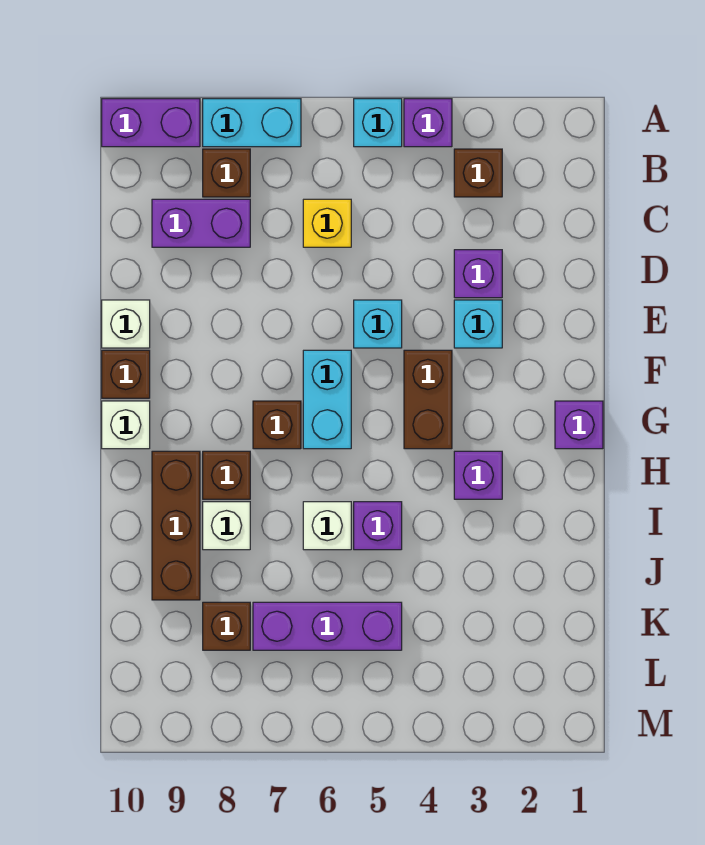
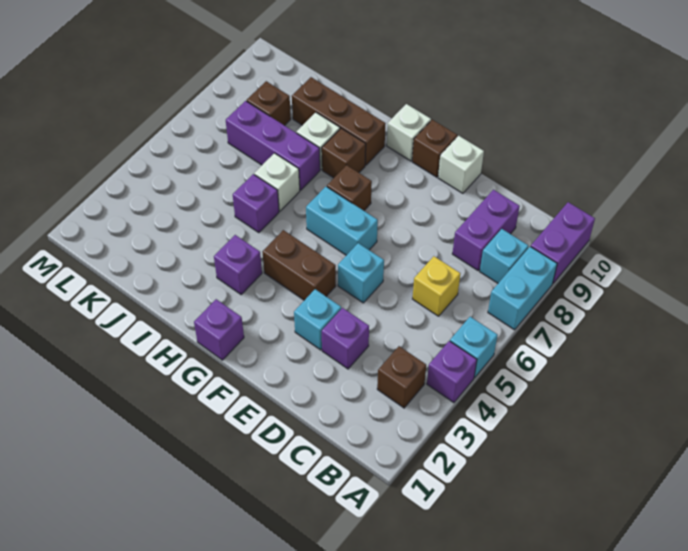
brown brick B8 level 1 -> cyan brick B8 level 1
purple brick K5:K7 level 1 -> purple brick I7:K7 level 1

